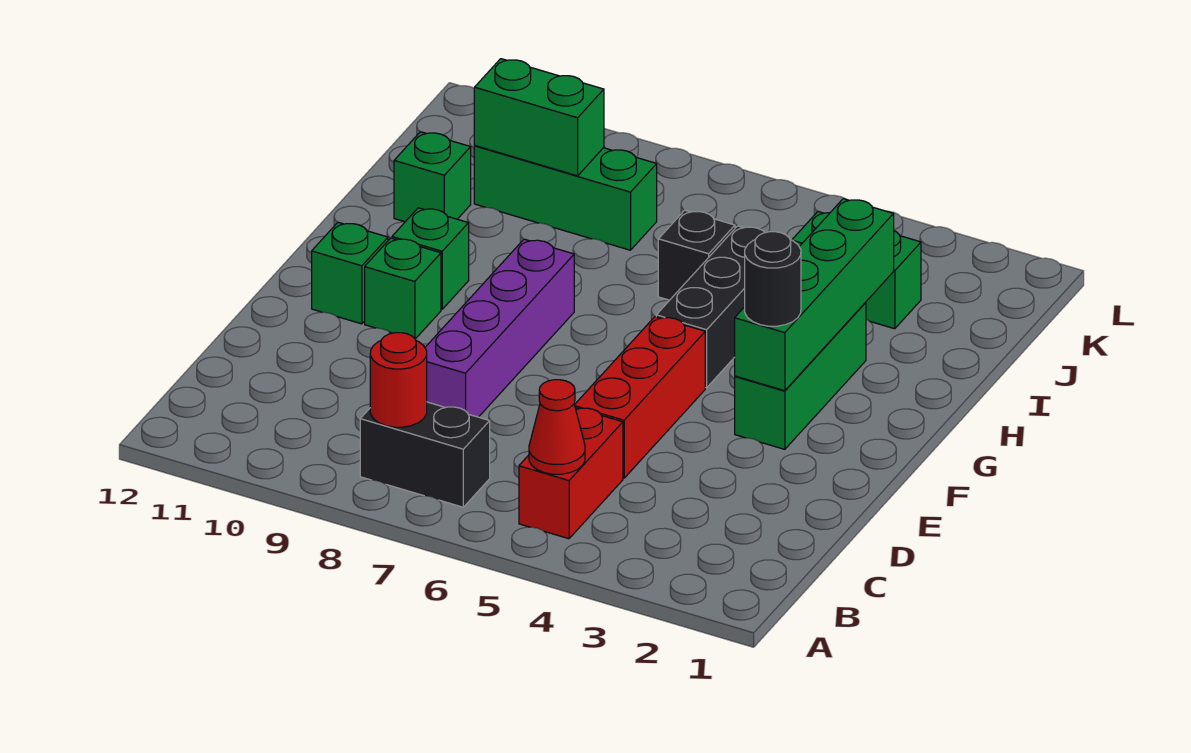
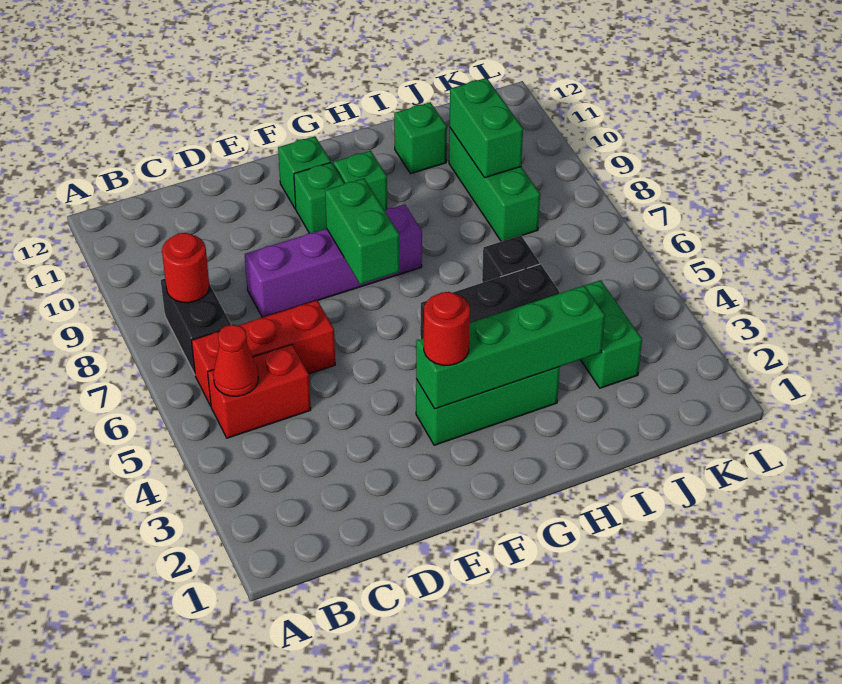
red brick D5:F5 level 1 -> red brick B6:D6 level 1
black round brick F3 level 3 -> red round brick F3 level 3
none -> green brick F7:F8 level 2

